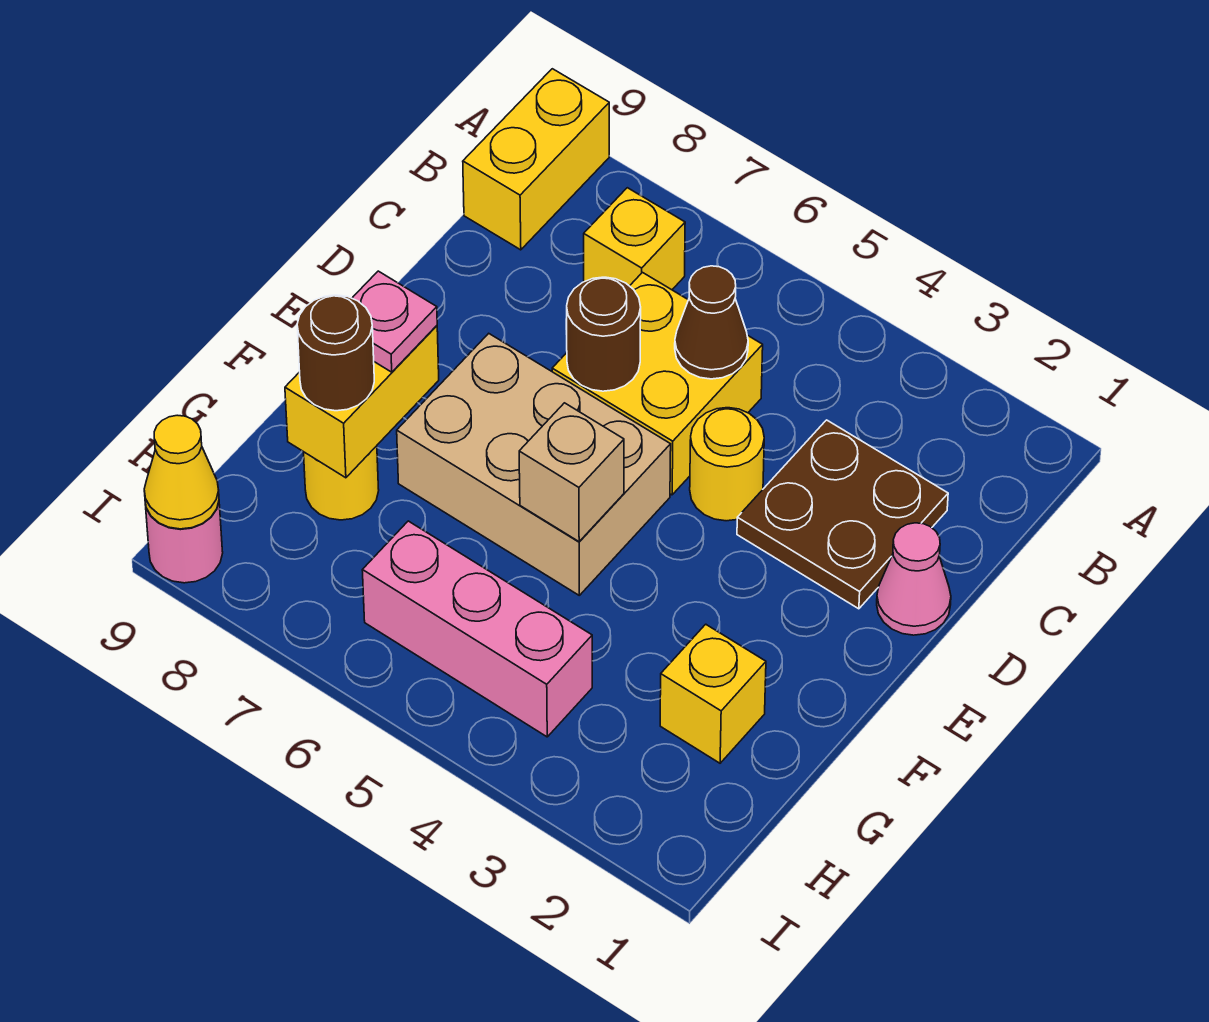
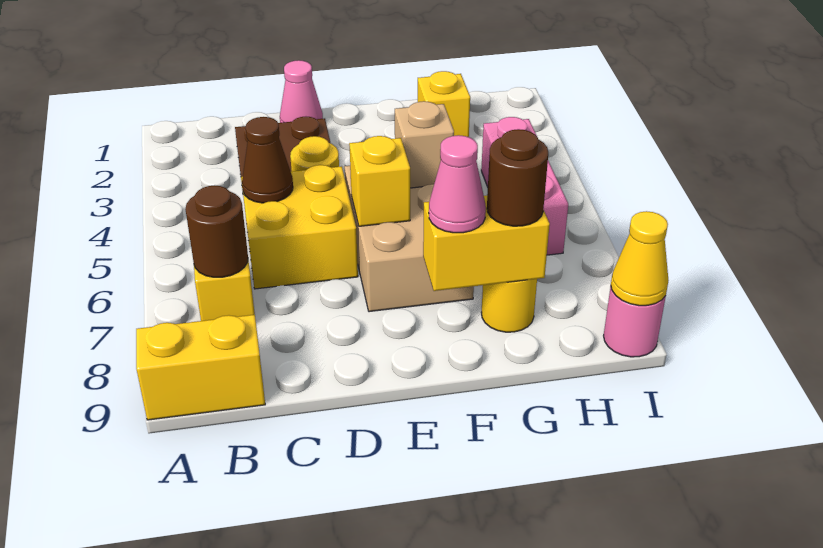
brown round brick D6 level 2 -> brown round brick B7 level 2
none -> yellow brick E6 level 2
pink plate F8 level 3 -> pink cone F8 level 3

